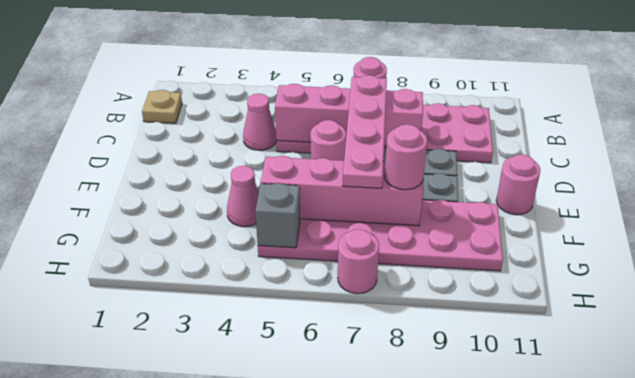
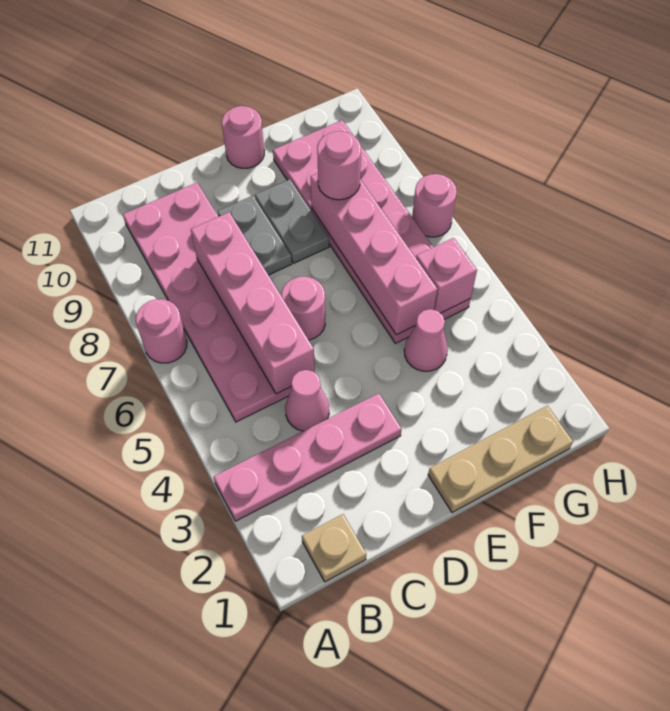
pink plate C7:F7 level 3 -> pink plate A3:D3 level 1
none -> tan plate E1:G1 level 1
grey brick G5 level 2 -> pink brick G5 level 2

